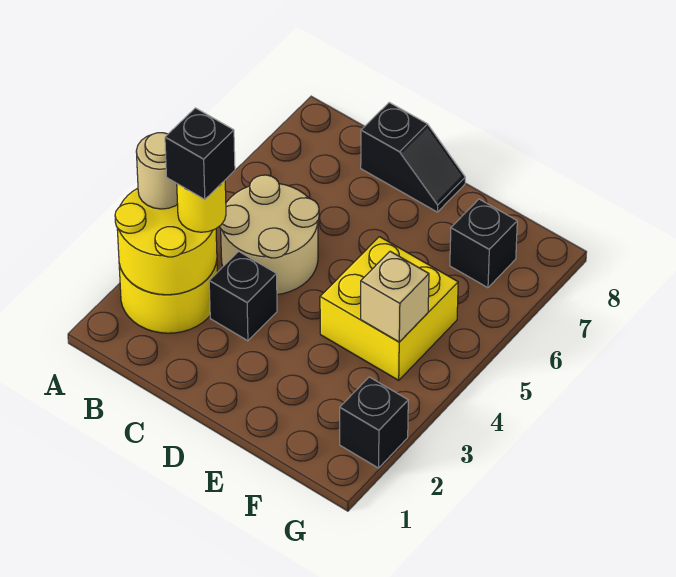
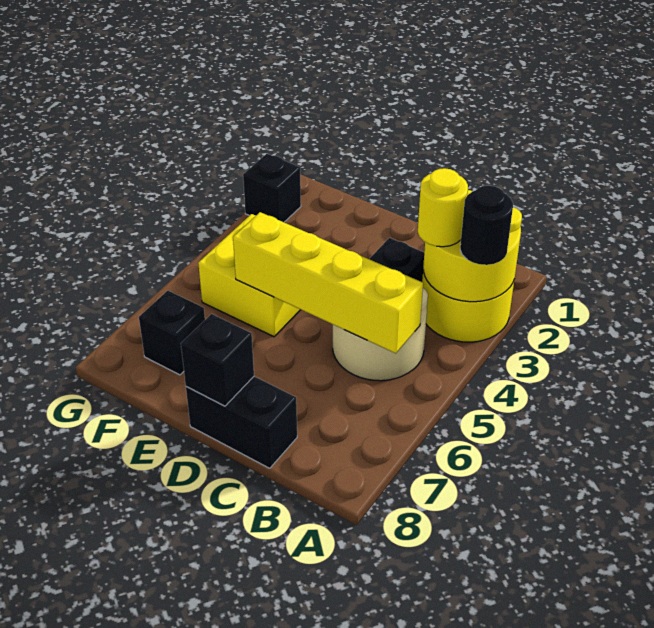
tan round brick A3 level 3 -> black round brick A3 level 3
black brick B3 level 4 -> black brick D8 level 2
none -> yellow brick B5:E5 level 2
black slope C8:D8 level 1 top C -> black brick C8:D8 level 1
tan brick F4 level 2 -> none

